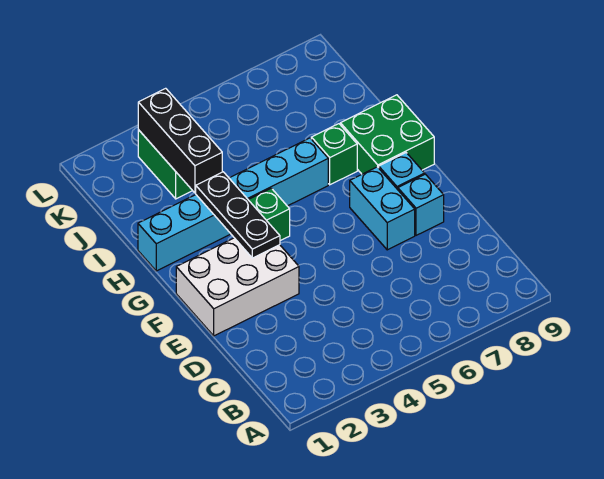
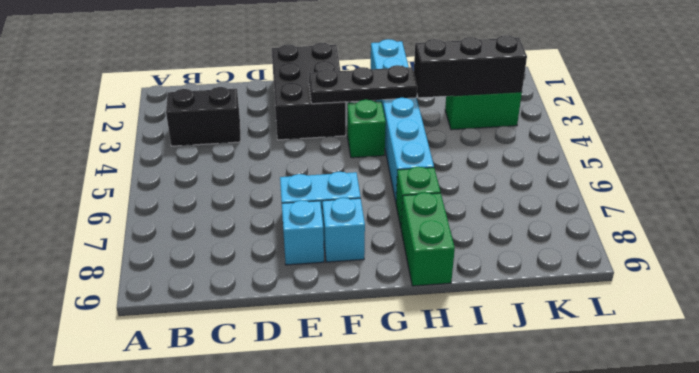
none -> black brick B3:C3 level 1
white brick E1:F3 level 1 -> black brick E1:F3 level 1
green brick G8:H9 level 1 -> green brick H8:H9 level 1

